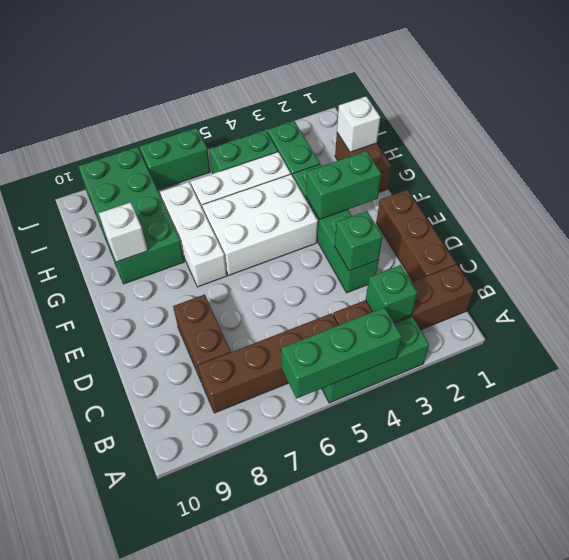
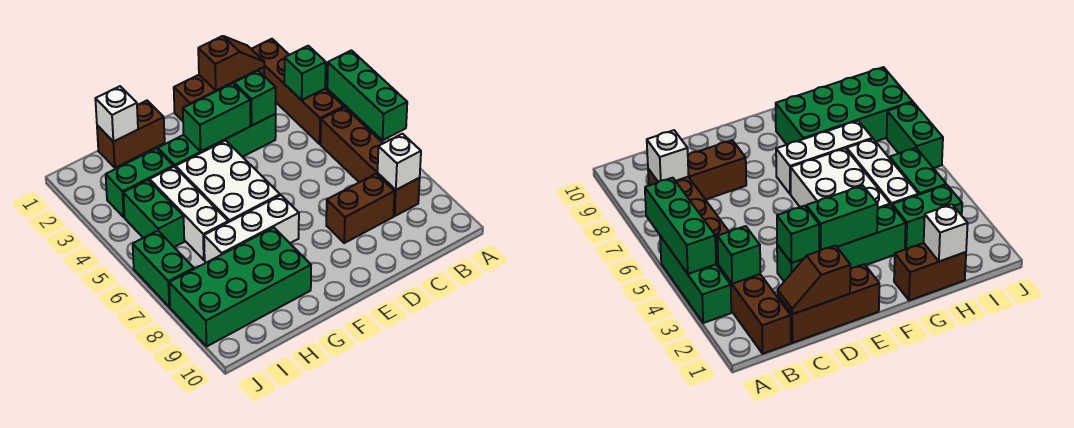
none -> brown slope C1:D1 level 2 top D
green brick F2:F3 level 2 -> green brick E3:F3 level 2
white brick G9 level 2 -> white brick B8 level 2

